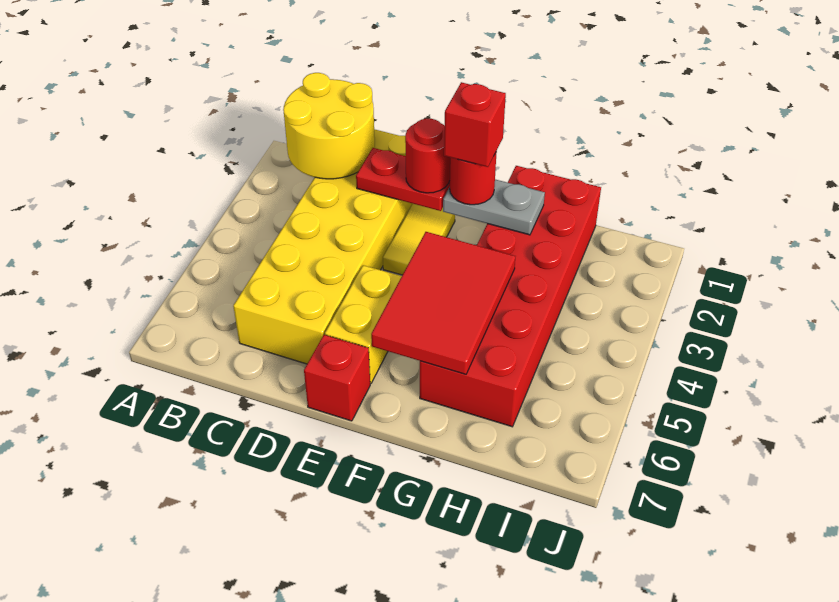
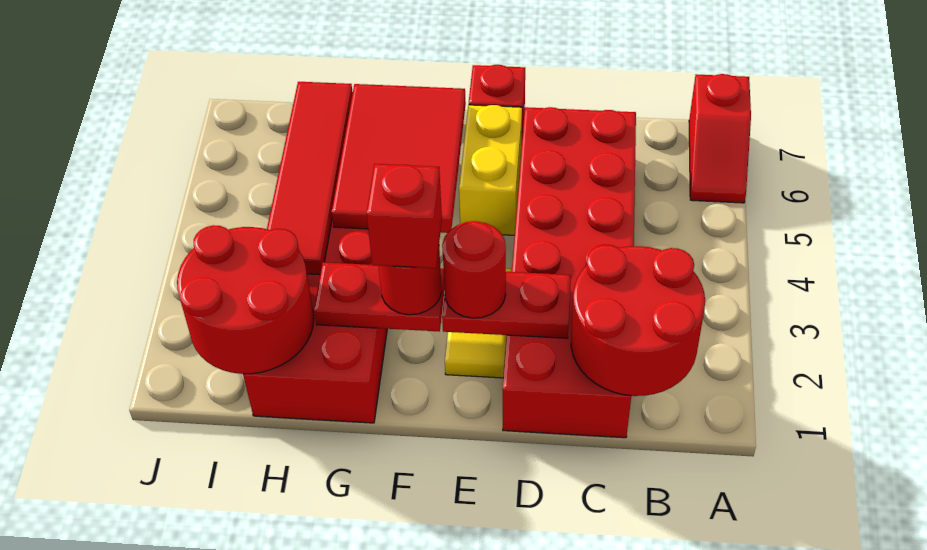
none -> red slope A6:A7 level 1 top 7
yellow round brick B1:C2 level 2 -> red round brick B1:C2 level 2
yellow brick C1:D6 level 1 -> red brick C1:D6 level 1
grey plate F2:G2 level 2 -> red plate F2:G2 level 2
none -> red round brick H1:I2 level 2
none -> red tile H3:H6 level 2

